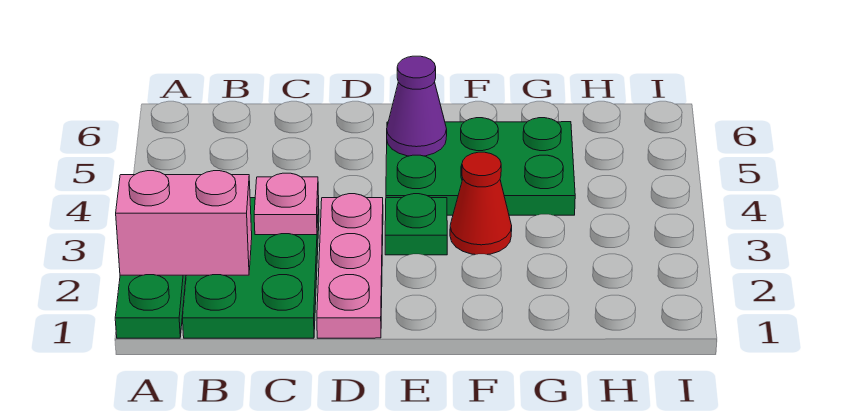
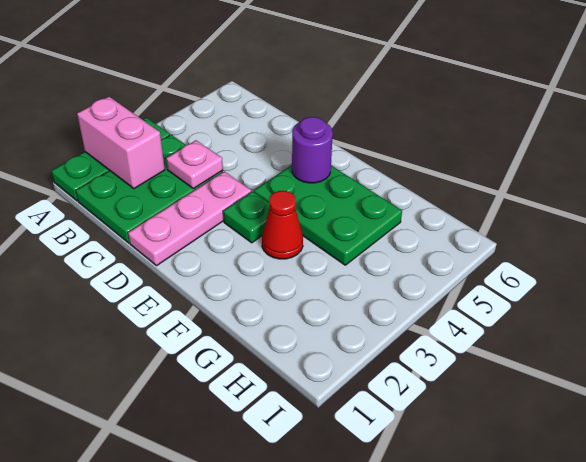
purple cone E5 level 2 -> purple round brick E5 level 2

